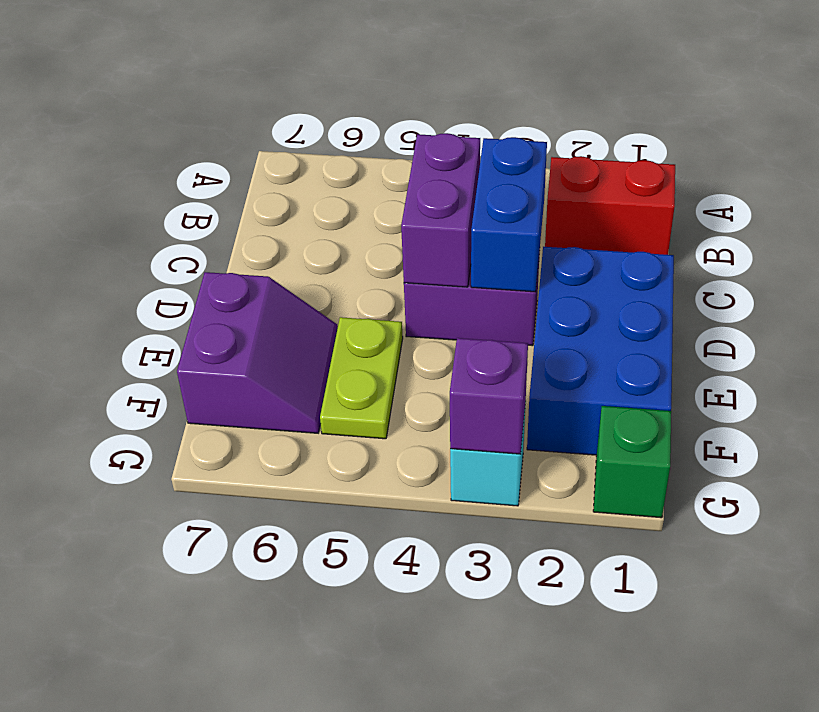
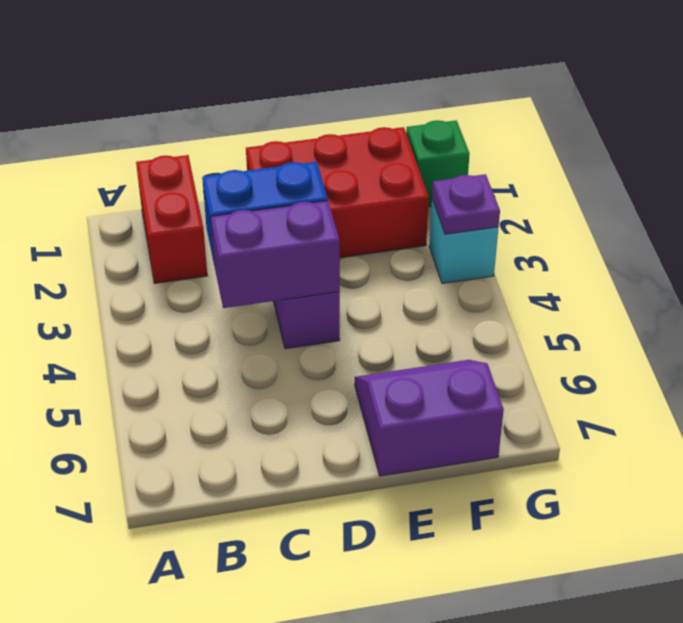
blue brick D1:F2 level 1 -> red brick D1:F2 level 1
lime plate E5:F5 level 1 -> none
purple brick G3 level 2 -> purple plate G3 level 2

